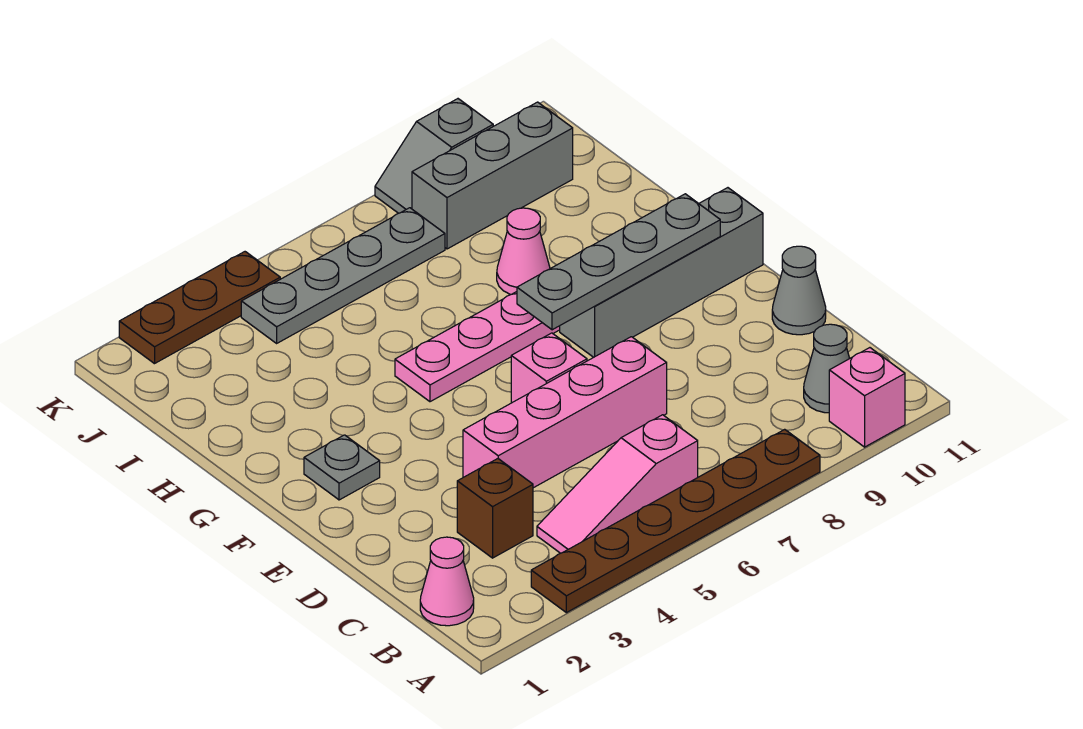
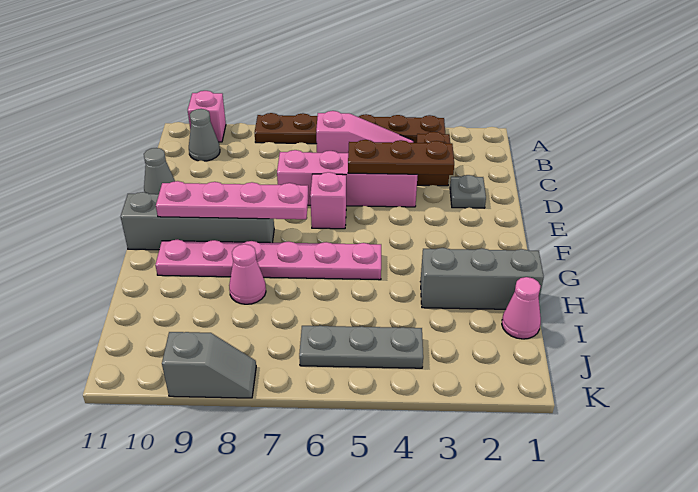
pink cone B1 level 1 -> pink cone I1 level 1
grey plate F2 level 1 -> grey plate D2 level 1
grey plate F7:F10 level 2 -> pink plate F7:F10 level 2
grey plate J4:J7 level 1 -> grey plate J4:J6 level 1
grey brick J8:J10 level 1 -> grey brick H1:H3 level 1
brown plate K2:K4 level 1 -> brown plate D3:D5 level 2

